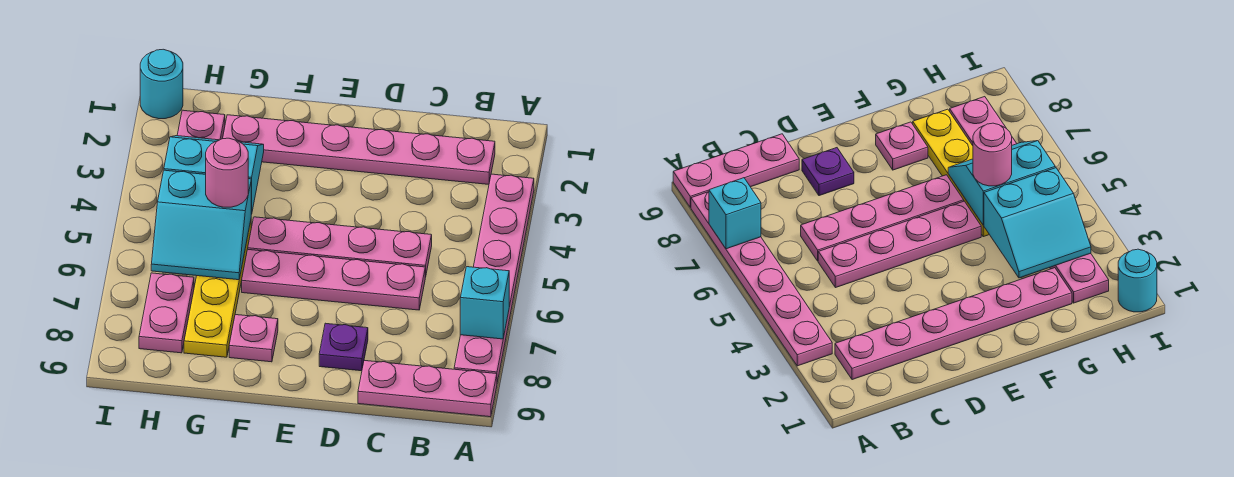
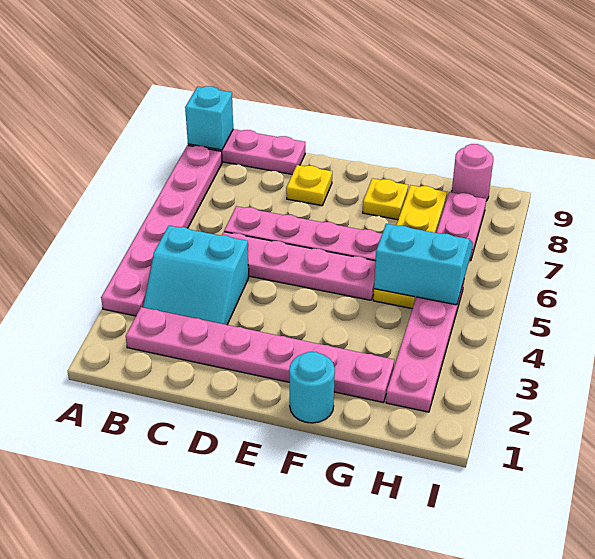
cyan brick A7 level 2 -> cyan brick A9 level 2
purple plate D8 level 1 -> yellow plate D8 level 1
pink plate F8 level 1 -> yellow plate F8 level 1
cyan slope G3:H4 level 2 top 4 -> cyan slope B3:C4 level 1 top 4
pink round brick G5 level 3 -> pink round brick H9 level 1
cyan round brick I1 level 1 -> cyan round brick F1 level 1

